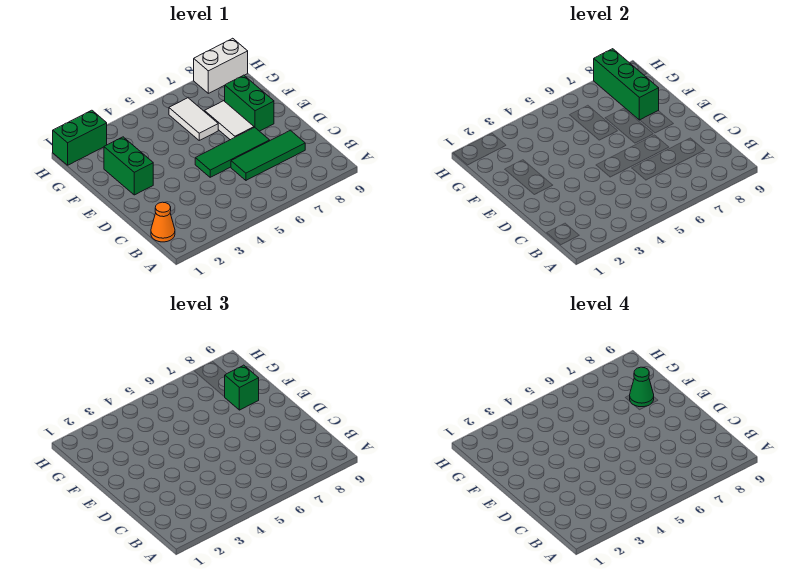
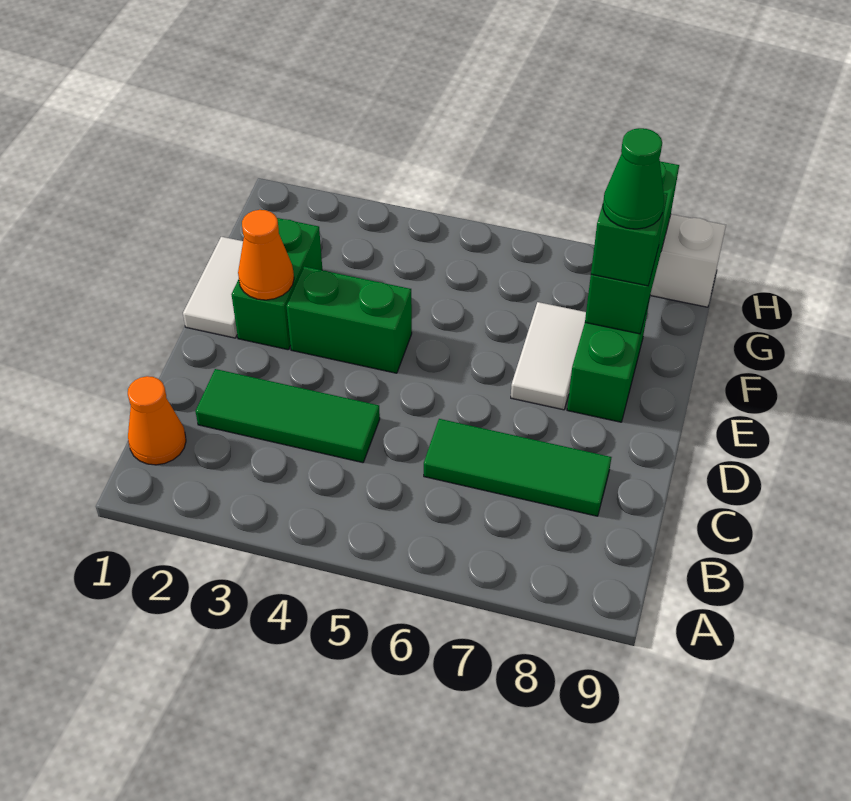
green tile D5:D7 level 1 -> green tile C2:C4 level 1
none -> orange cone E2 level 2
white tile F6:G6 level 1 -> white tile E1:F1 level 1
green brick H1:H2 level 1 -> green brick E3:E4 level 1

